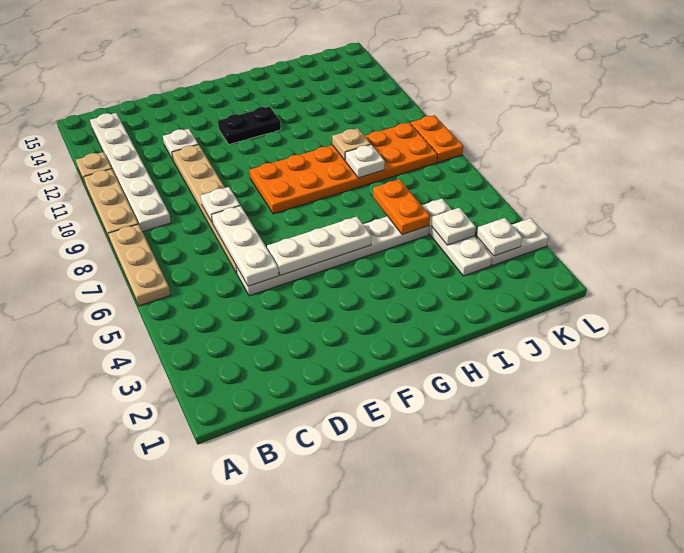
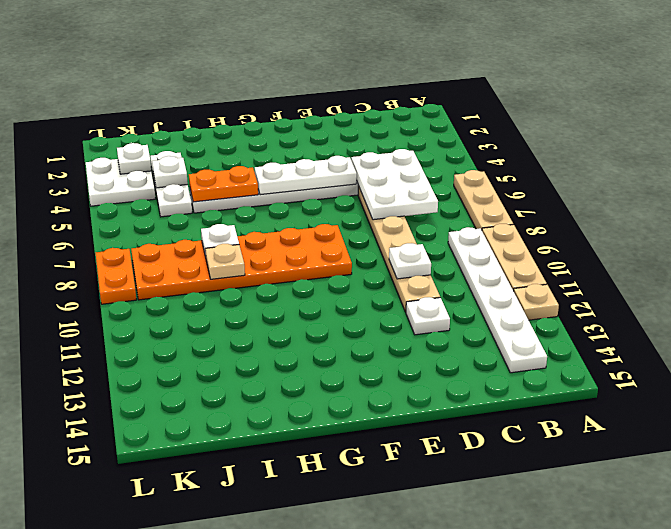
white plate D5:D7 level 2 -> white plate C5:D7 level 2
white plate D8 level 2 -> white plate D10 level 2
black plate F12:G12 level 1 -> none
orange plate I5:I6 level 2 -> orange plate H5:I5 level 2
white plate K3:L3 level 1 -> white plate K3:L4 level 1

